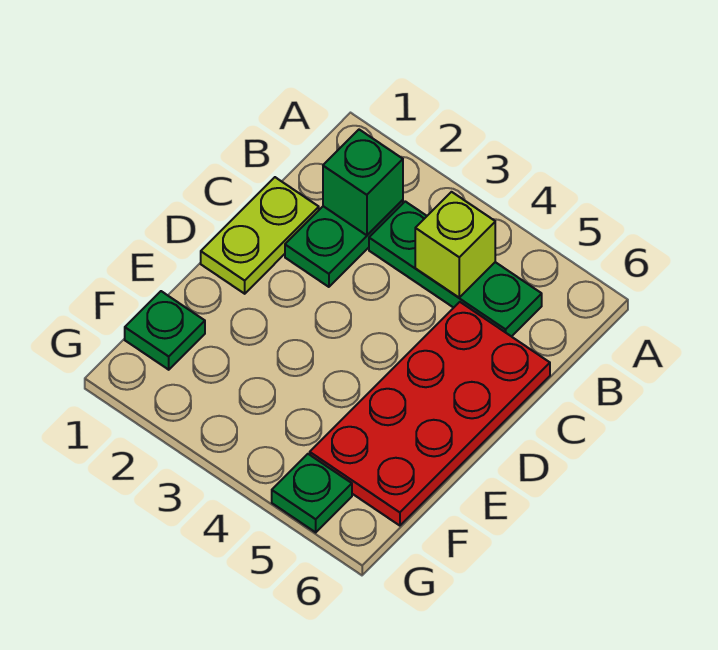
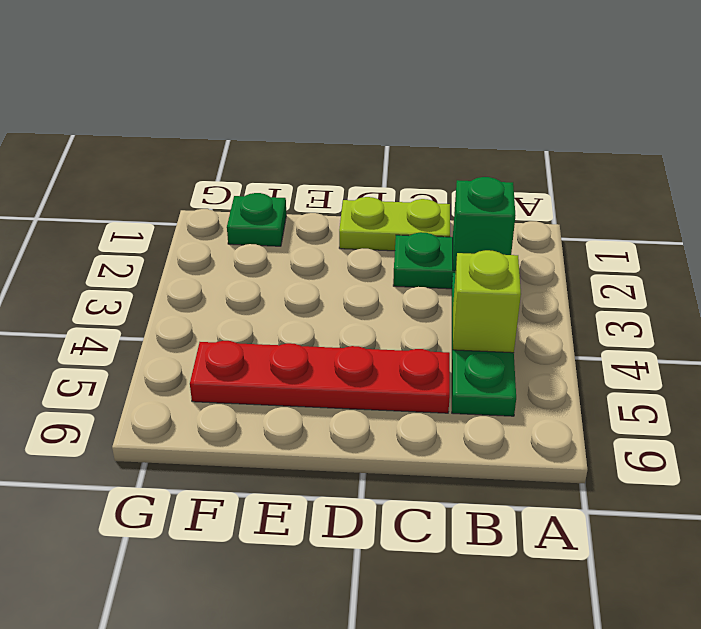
red plate C5:F6 level 1 -> red plate C5:F5 level 1
green plate G5 level 1 -> none

